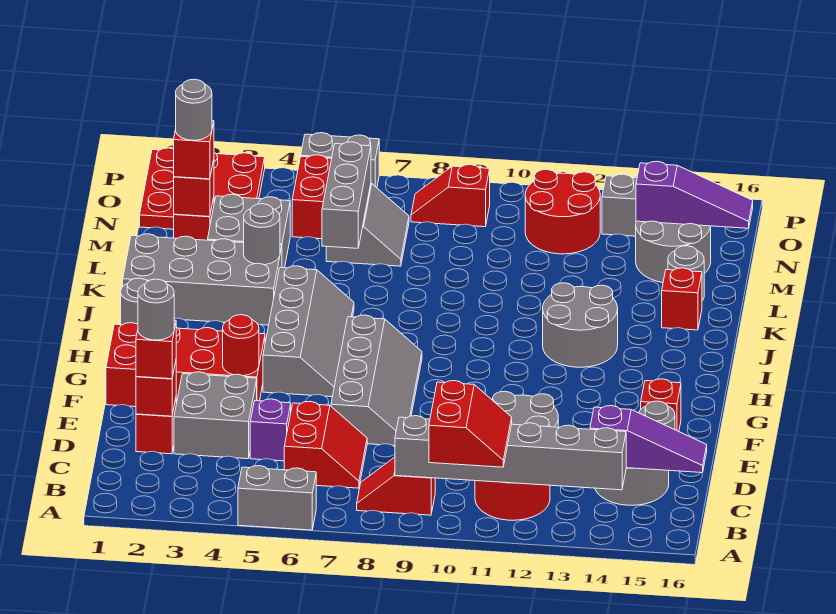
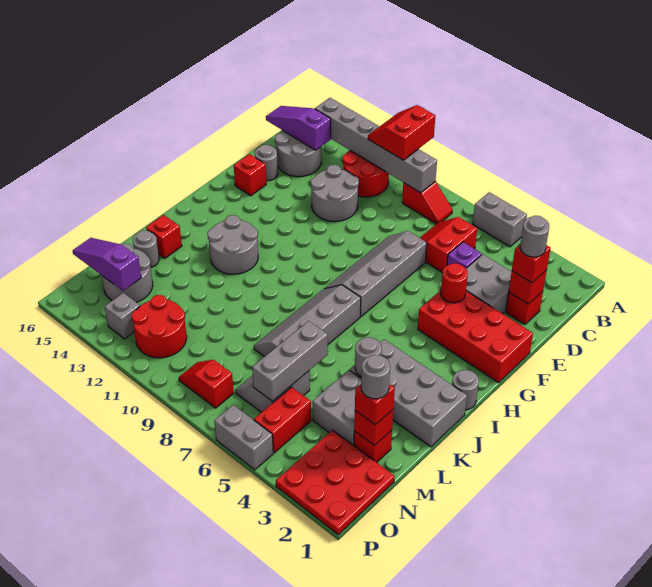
grey slope G5:J6 level 1 top 5 -> grey slope I7:L8 level 1 top 7
red slope O8:O9 level 1 top 9 -> red slope O8:O9 level 1 top 8

